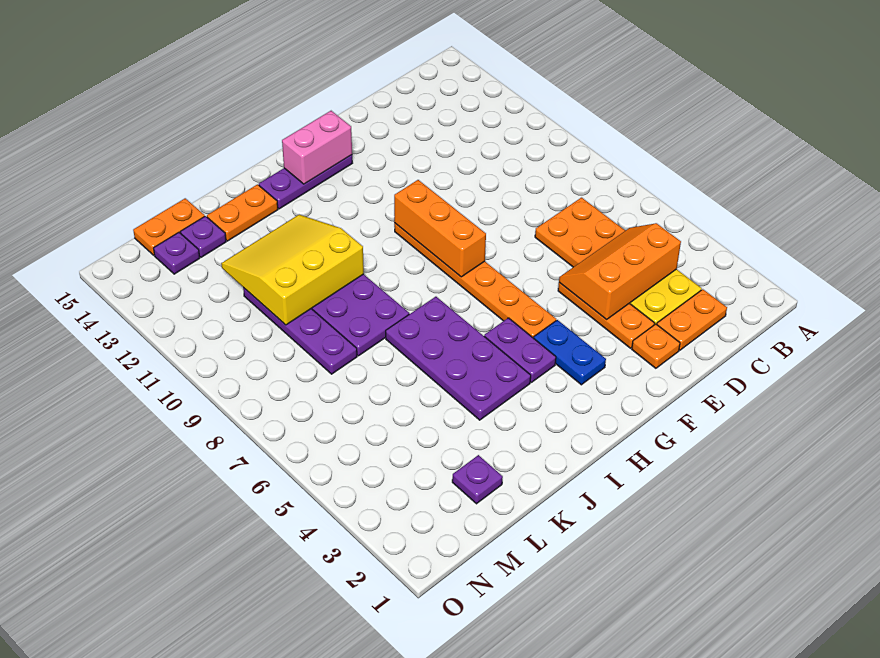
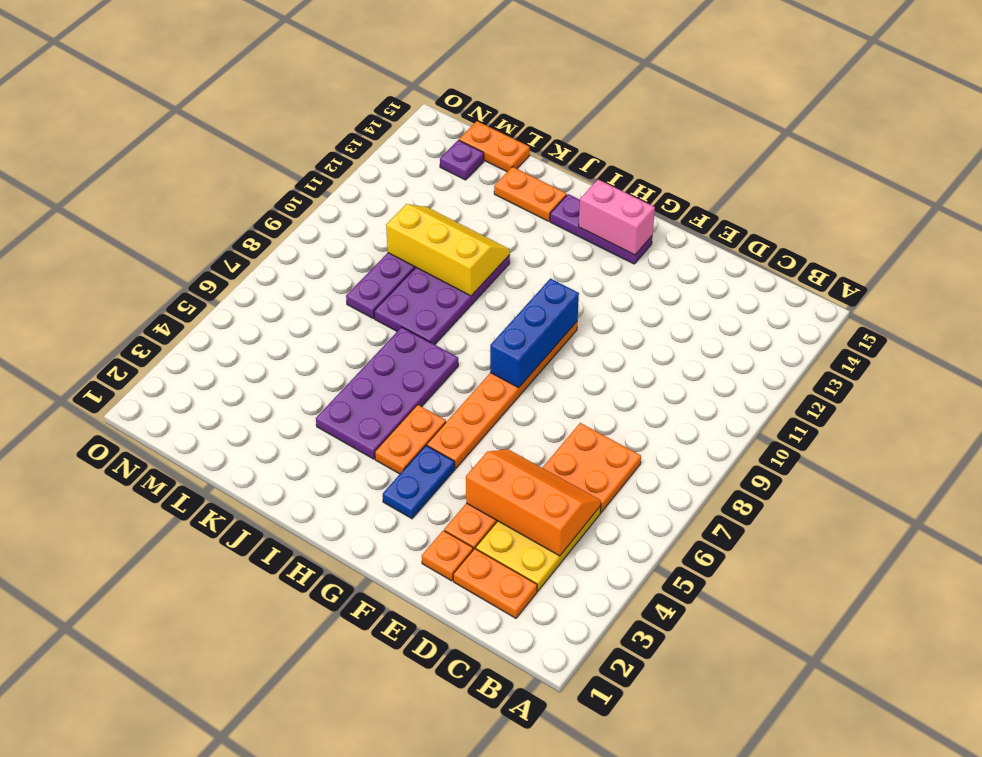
orange brick G8:G10 level 2 -> blue brick G8:G10 level 2
purple plate H4:H5 level 1 -> orange plate H4:H5 level 1
yellow slope J10:L12 level 2 top 10 -> yellow slope J10:L11 level 2 top 10
purple plate L2 level 1 -> none
purple plate L14 level 1 -> none

